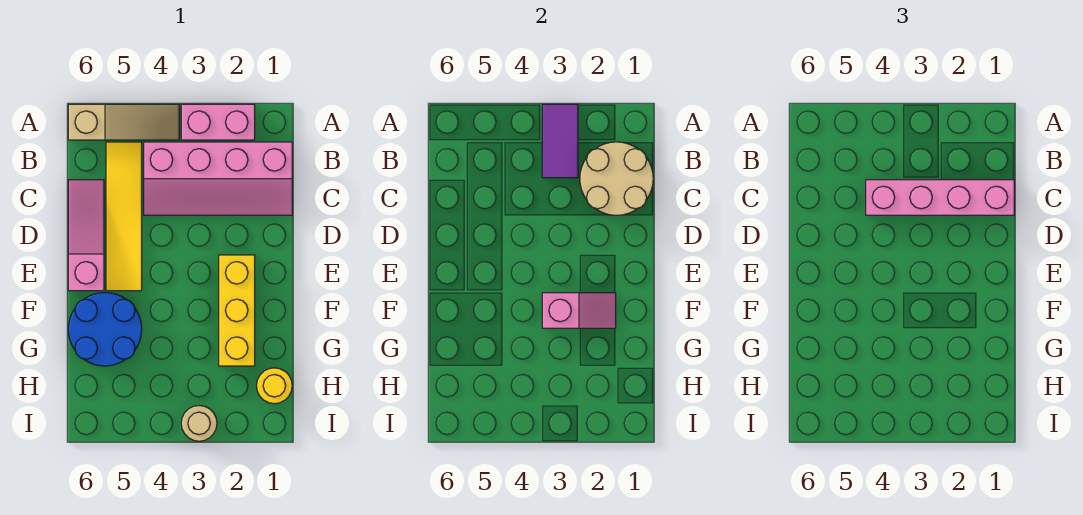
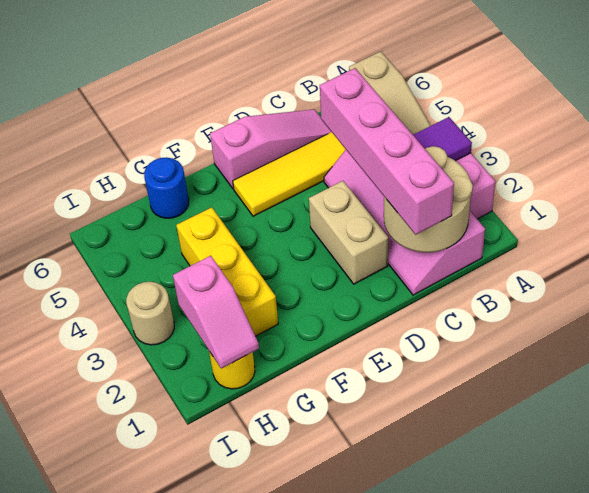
none -> tan brick D2:D3 level 1
yellow brick E2:G2 level 1 -> yellow brick G2:G4 level 1
pink slope F2:F3 level 2 top 3 -> pink slope H1:H2 level 2 top 2
blue round brick F5:G6 level 1 -> blue round brick G6 level 1

